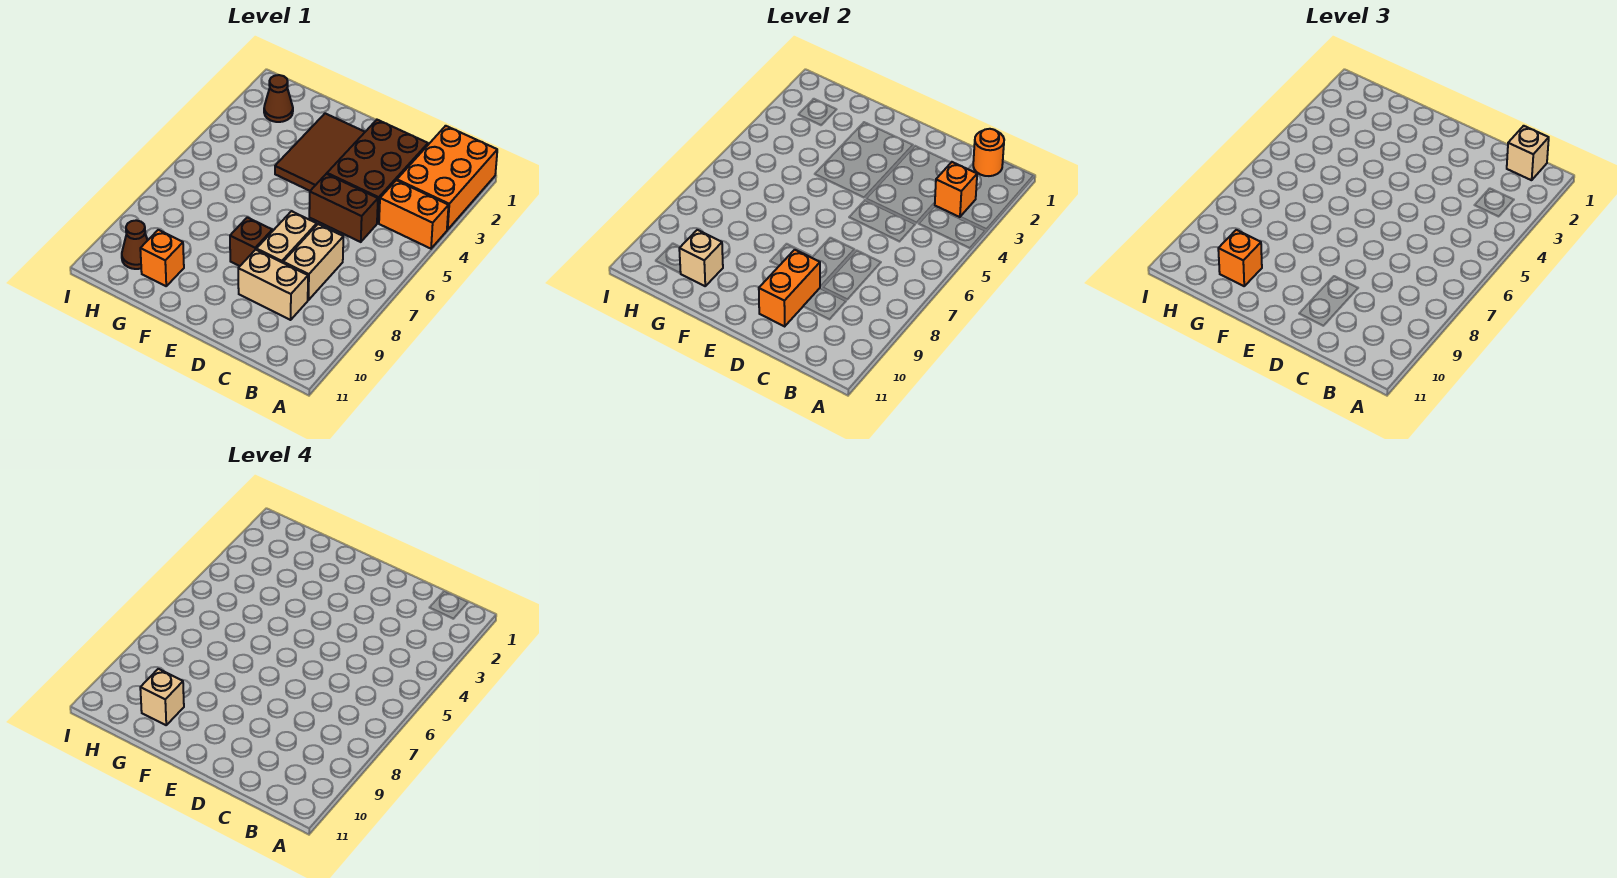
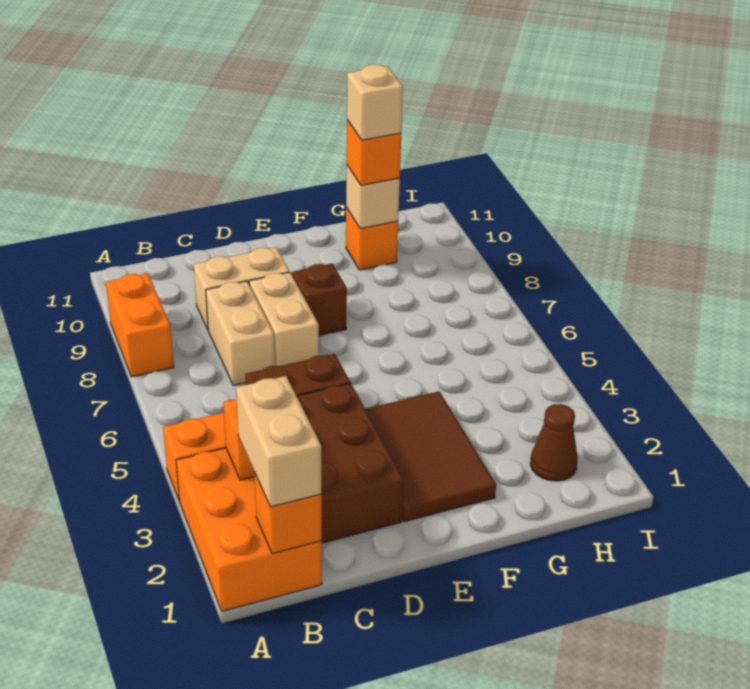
orange round brick B1 level 2 -> orange brick B1 level 2
tan brick B1 level 3 -> tan brick B1:B2 level 3
orange brick D9:D10 level 2 -> orange brick A8:A9 level 1
brown cone H10 level 1 -> none

